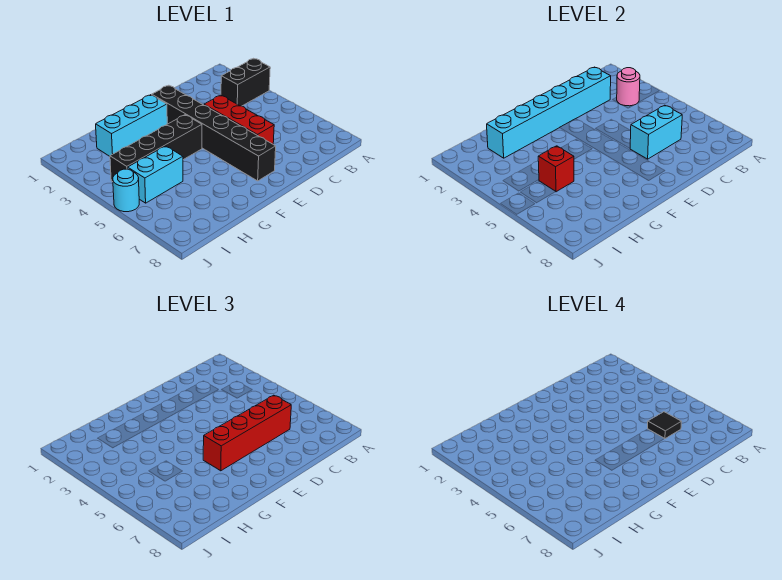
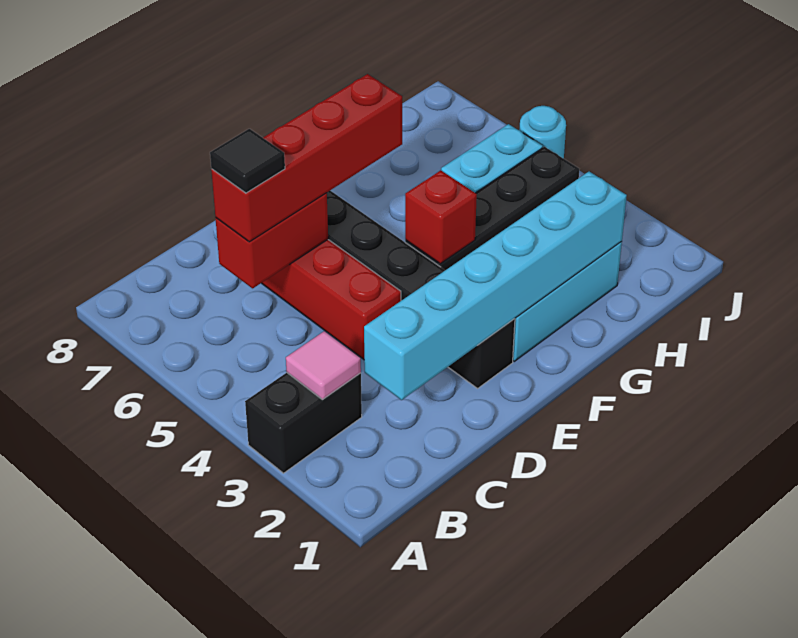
pink round brick B3 level 2 -> pink tile B3 level 2
cyan brick C6:D6 level 2 -> red brick C6:D6 level 2
red brick H5 level 2 -> red brick F4 level 2

